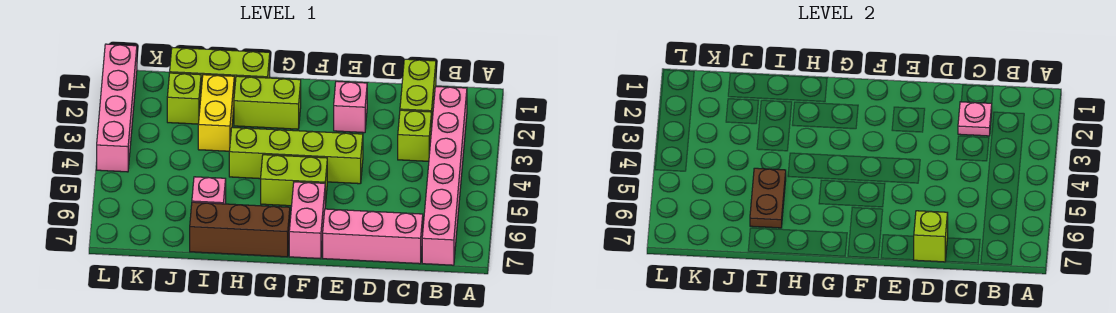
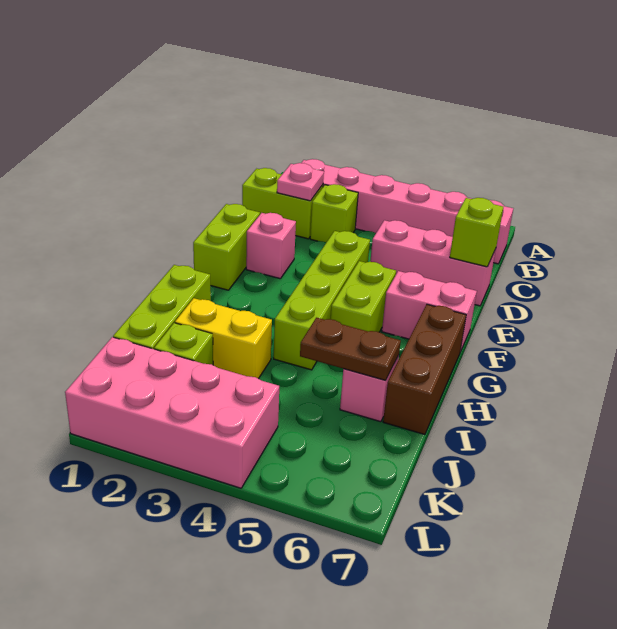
pink brick C7:E7 level 1 -> pink brick D5:D7 level 1
lime brick G2:H2 level 1 -> lime brick E1:F1 level 1
pink brick L1:L4 level 1 -> pink brick K1:L4 level 1

